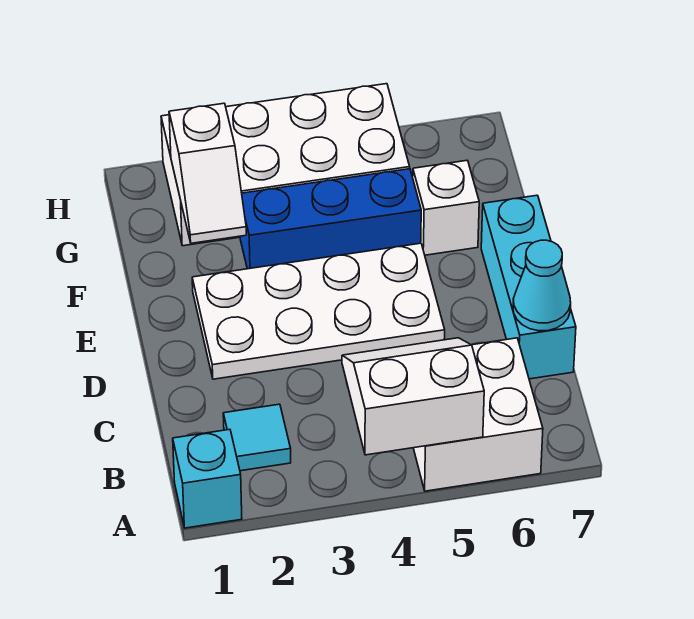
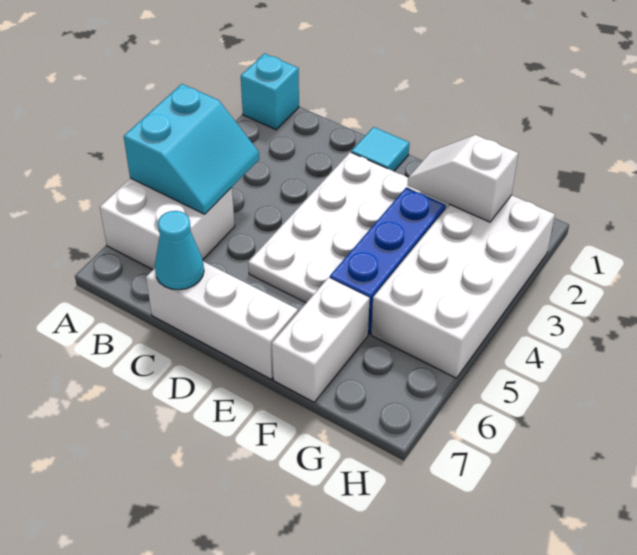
white slope A4:B5 level 2 top A -> cyan slope A4:B5 level 2 top A
cyan tile B2 level 1 -> cyan tile D1 level 1
cyan brick C7:E7 level 1 -> white brick C7:E7 level 1
white brick F6 level 1 -> white brick F6:F7 level 1

